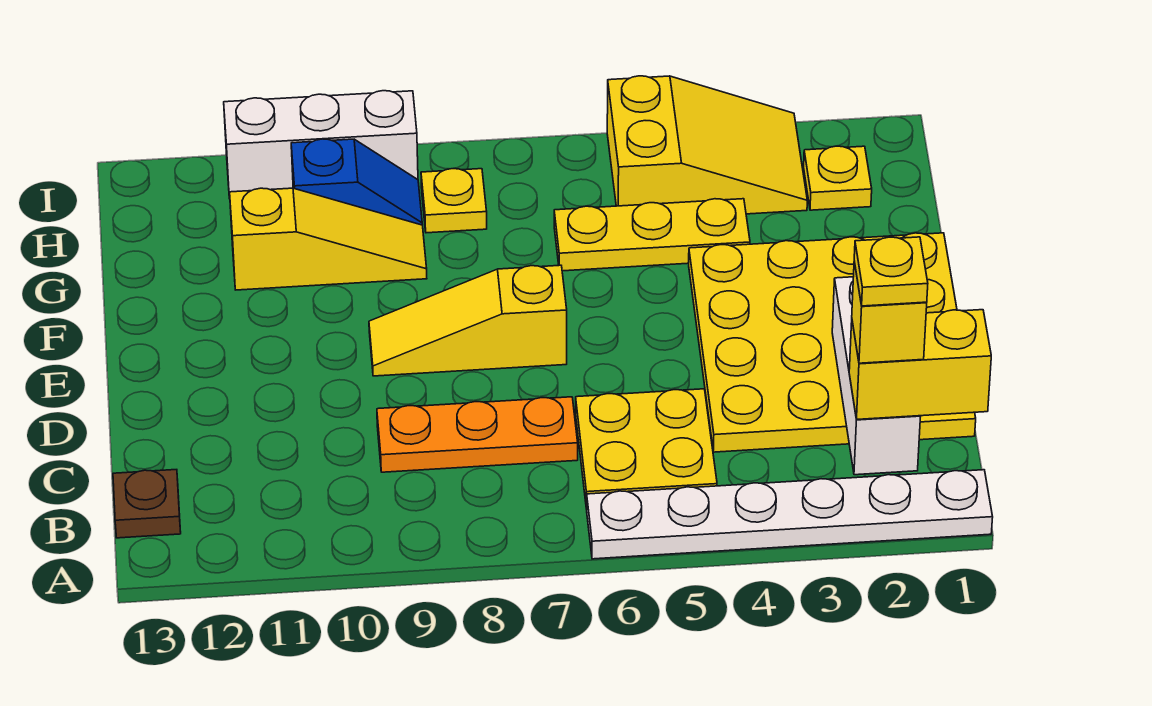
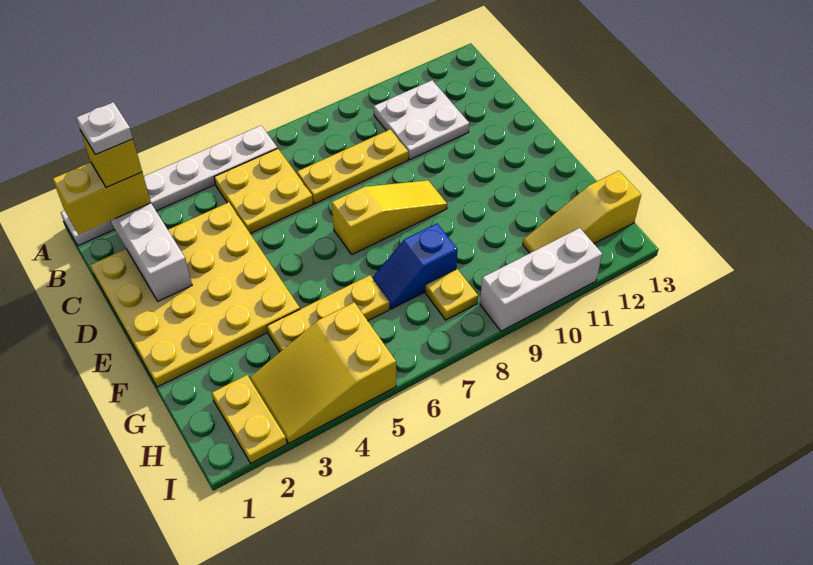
yellow plate B2 level 5 -> white plate B2 level 5
none -> white plate B10:C11 level 1
brown plate B13 level 1 -> none
orange plate C7:C9 level 1 -> yellow plate C7:C9 level 1
yellow slope G9:G11 level 1 top 11 -> yellow slope H11:H13 level 1 top 13
yellow plate H2 level 1 -> yellow plate H2:I2 level 1
blue slope H9:H10 level 1 top 10 -> blue slope G7:G8 level 1 top 8

